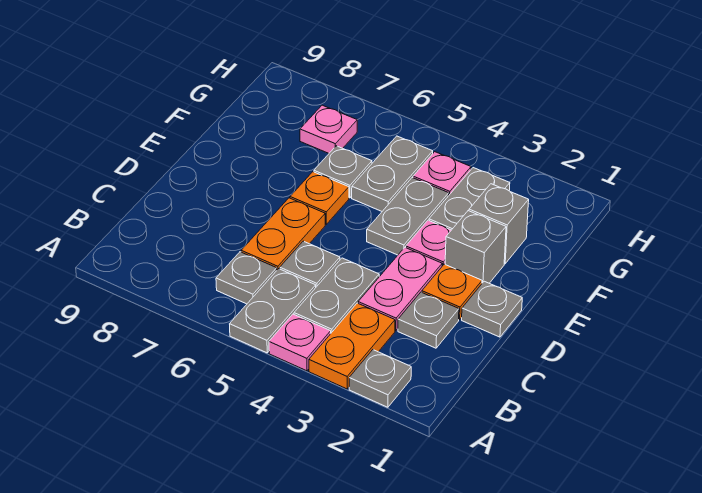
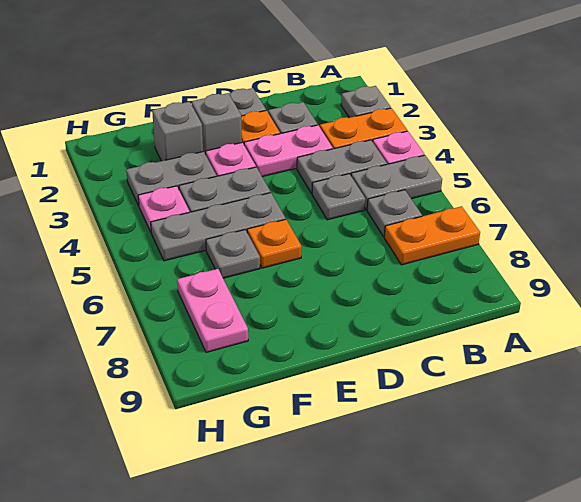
orange plate C6:D6 level 1 -> orange plate A7:B7 level 1
grey plate F5:G5 level 1 -> grey plate E5:G5 level 1
pink plate G7 level 1 -> pink plate G7:G8 level 1

